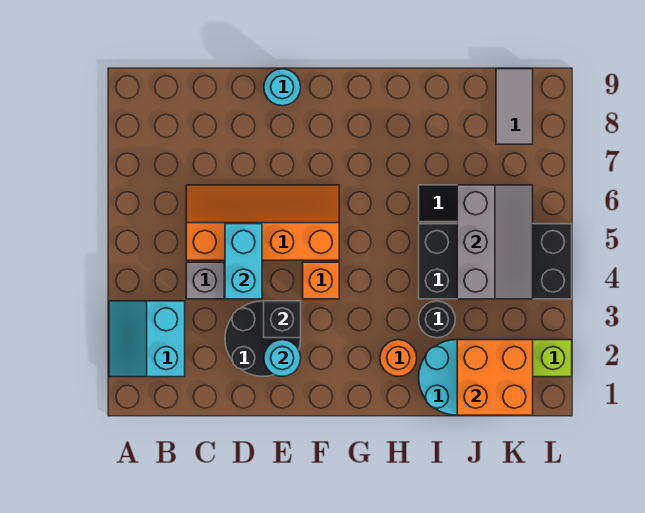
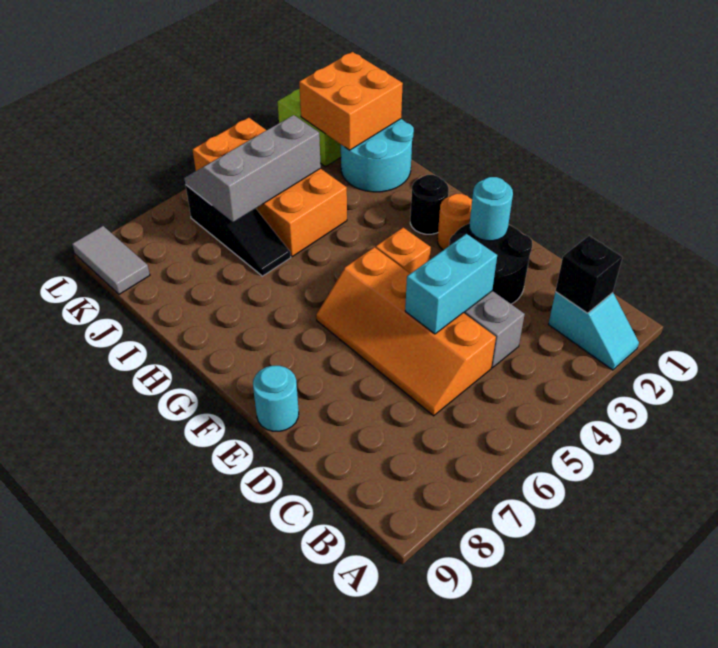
cyan slope A2:B3 level 1 top B -> cyan slope A2:B2 level 1 top B
black brick E3 level 2 -> black brick B2 level 2
orange round brick H2 level 1 -> orange round brick F2 level 1
black round brick I3 level 1 -> black round brick G2 level 1
black brick I4:L5 level 1 -> orange brick I4:L5 level 1
grey tile K8:K9 level 1 -> grey tile K9:L9 level 1

